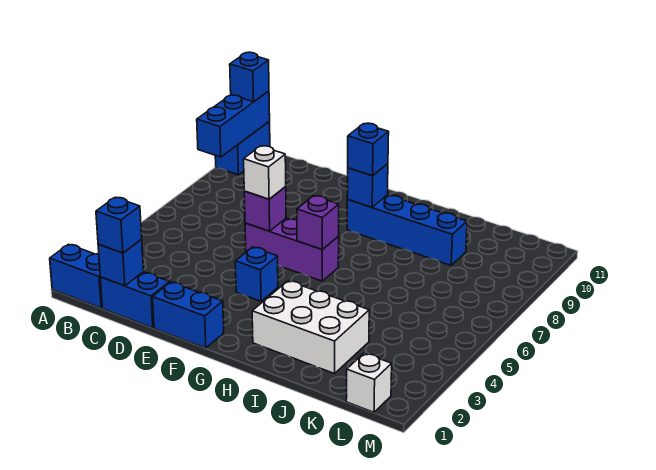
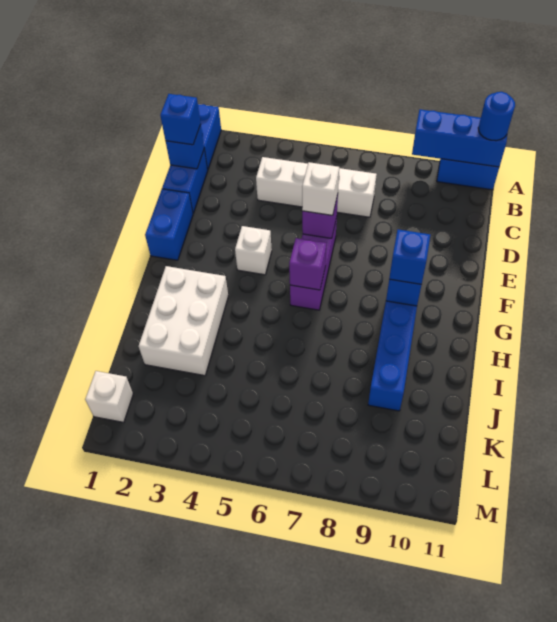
blue brick A11 level 3 -> blue round brick A11 level 3
none -> white brick C4:C7 level 1
blue brick F4 level 1 -> white brick F4 level 1

